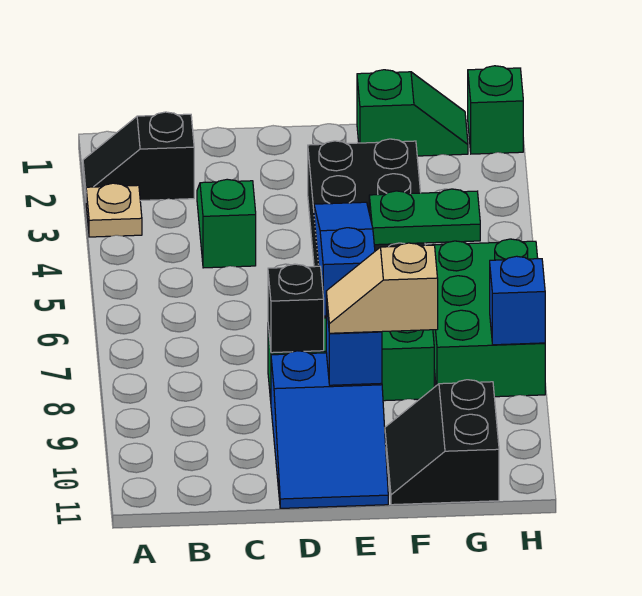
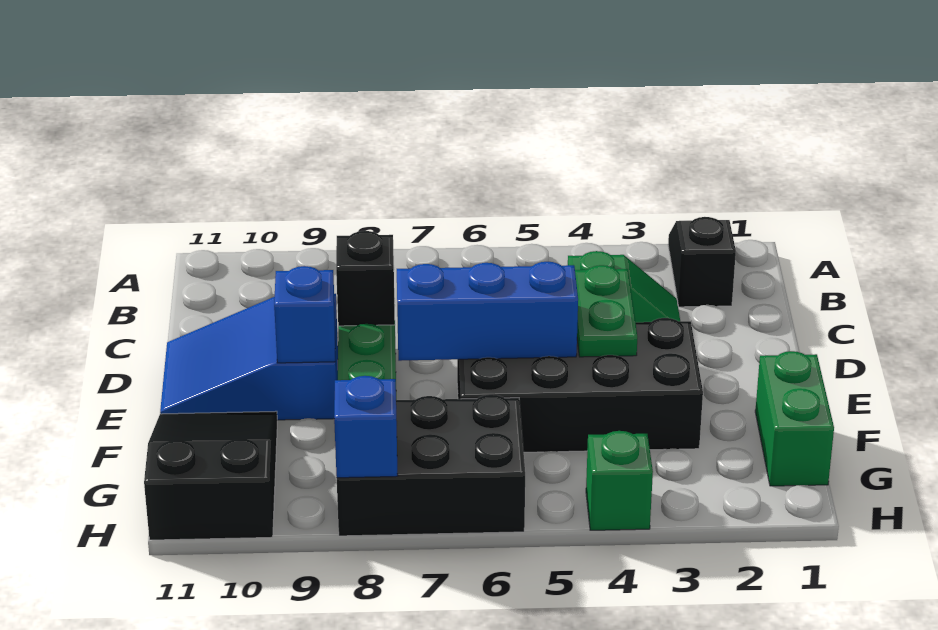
tan plate A3 level 1 -> none
blue slope E5:E7 level 2 top 7 -> blue brick E5:E7 level 2
tan slope E9:F9 level 3 top F -> none
green slope F1:G1 level 1 top F -> green brick F1:G1 level 1
green plate F5:G5 level 2 -> green plate D4:E4 level 2
black slope F10:G11 level 1 top G -> black slope F10:H11 level 1 top H
green brick G6:H8 level 1 -> black brick G6:H8 level 1
green brick H1 level 1 -> green brick H4 level 1

